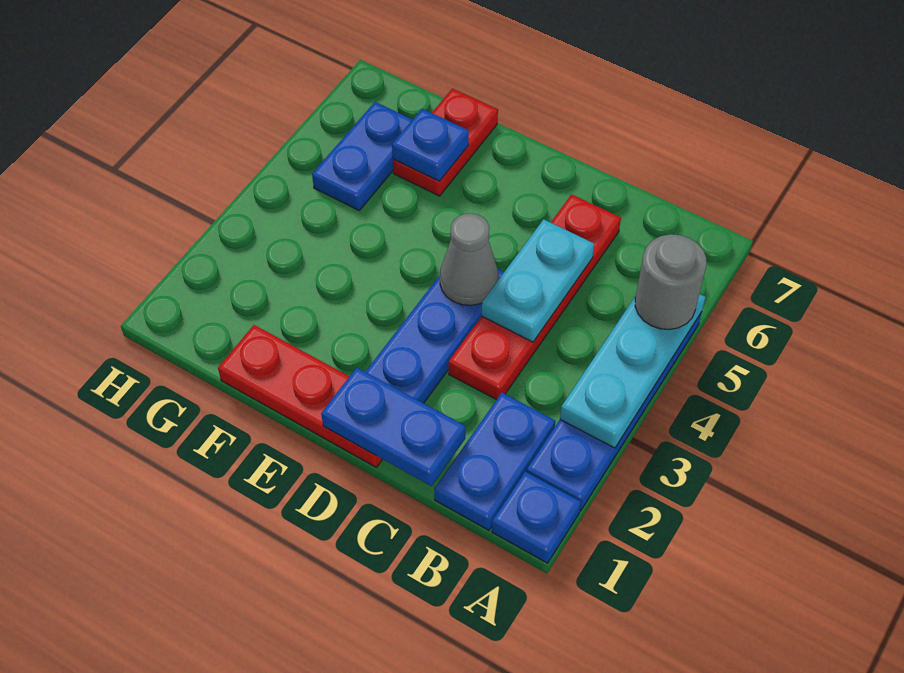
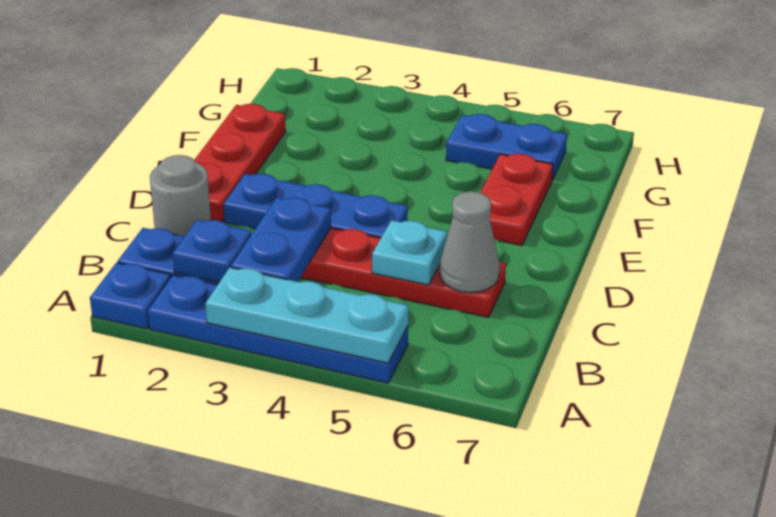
grey round brick A5 level 3 -> grey round brick C1 level 1
blue plate C1:D1 level 2 -> blue plate B3:C3 level 2
cyan plate C4:C5 level 2 -> cyan plate C5 level 2
grey cone D4 level 2 -> grey cone C6 level 2
red plate F6:F7 level 1 -> red plate E6:F6 level 1
blue plate F6 level 2 -> blue plate B2 level 2

